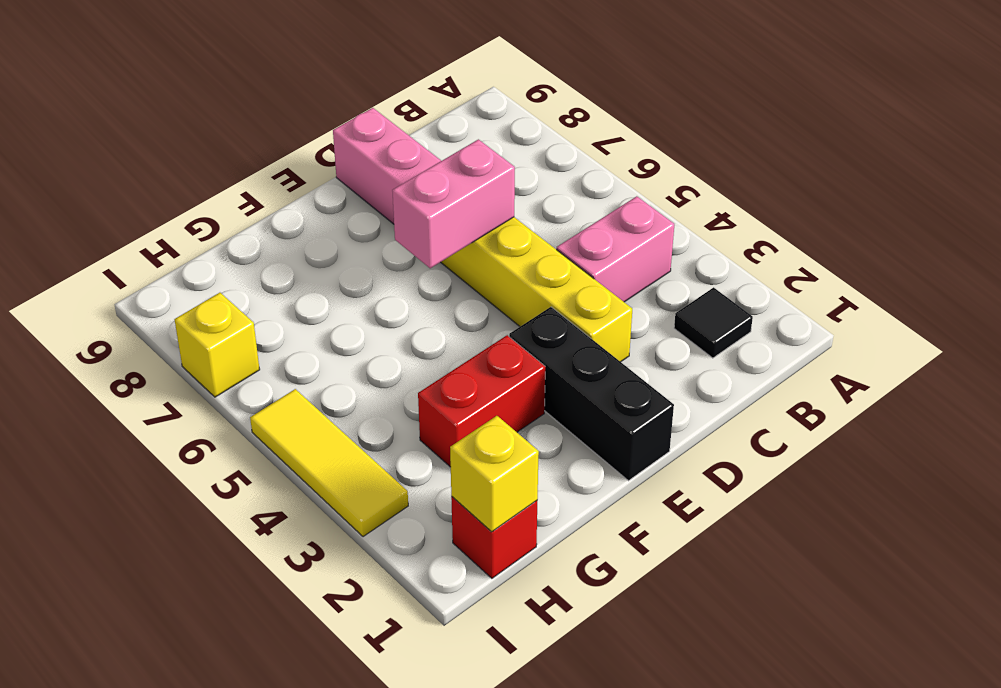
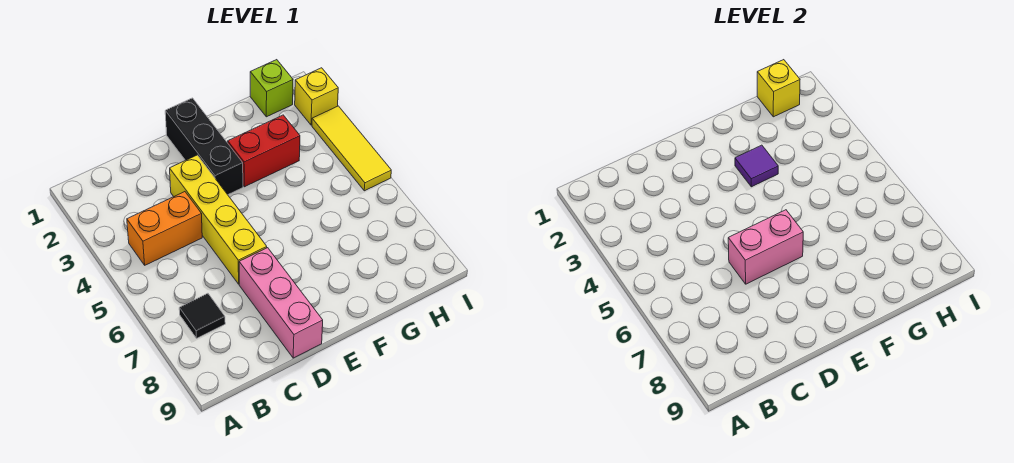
black tile B2 level 1 -> black tile B7 level 1
pink brick B4:C4 level 1 -> orange brick B4:C4 level 1
none -> purple tile F3 level 2
red brick H1 level 1 -> lime brick H1 level 1
yellow brick I7 level 1 -> yellow brick I2 level 1

